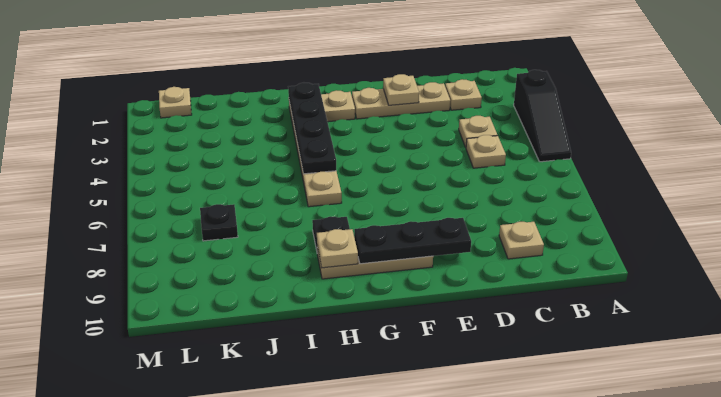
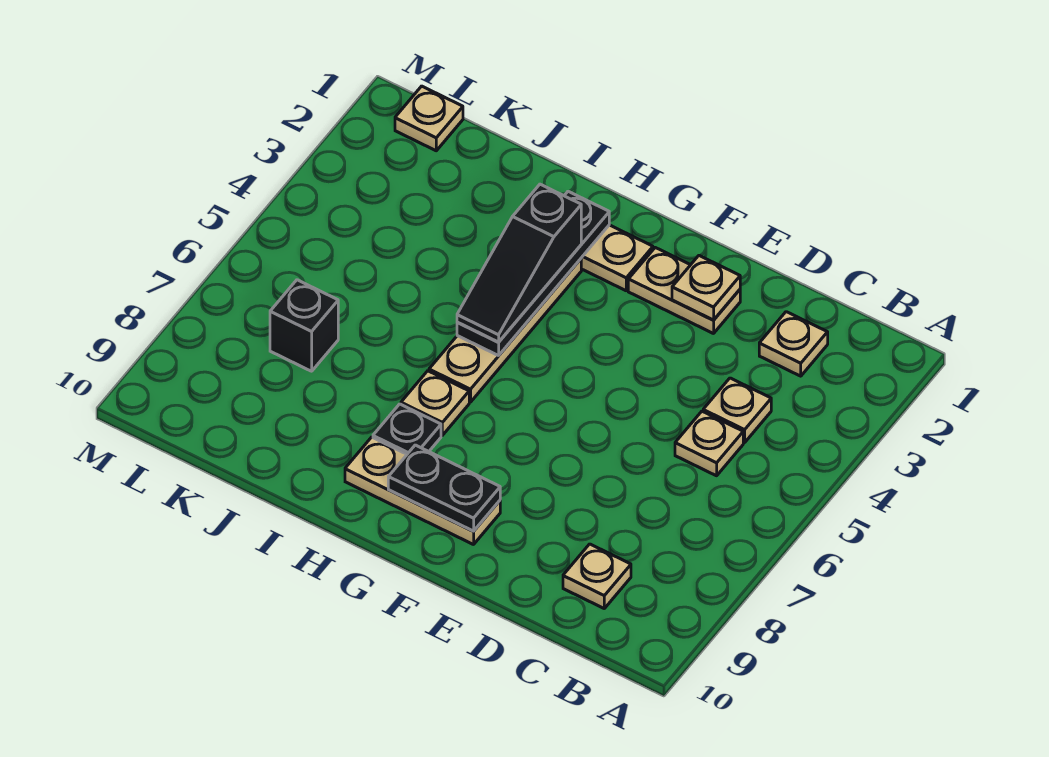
black slope A3:A5 level 1 top 3 -> black slope H3:H5 level 3 top 3
tan plate D2:F2 level 1 -> tan plate E2:F2 level 1
black plate E9:G9 level 2 -> black plate F9:G9 level 2
tan plate H9 level 2 -> tan plate H7 level 1
black plate K7 level 1 -> black brick K7 level 1

